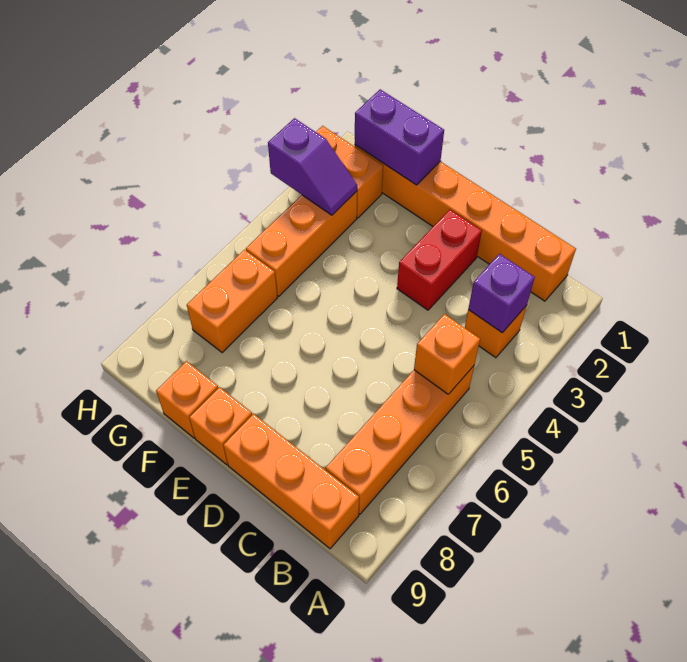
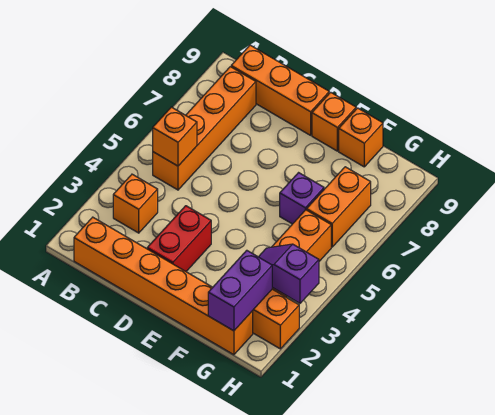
purple brick B3 level 2 -> purple brick F6 level 1
purple brick F1:G1 level 2 -> purple brick G1:G2 level 2

